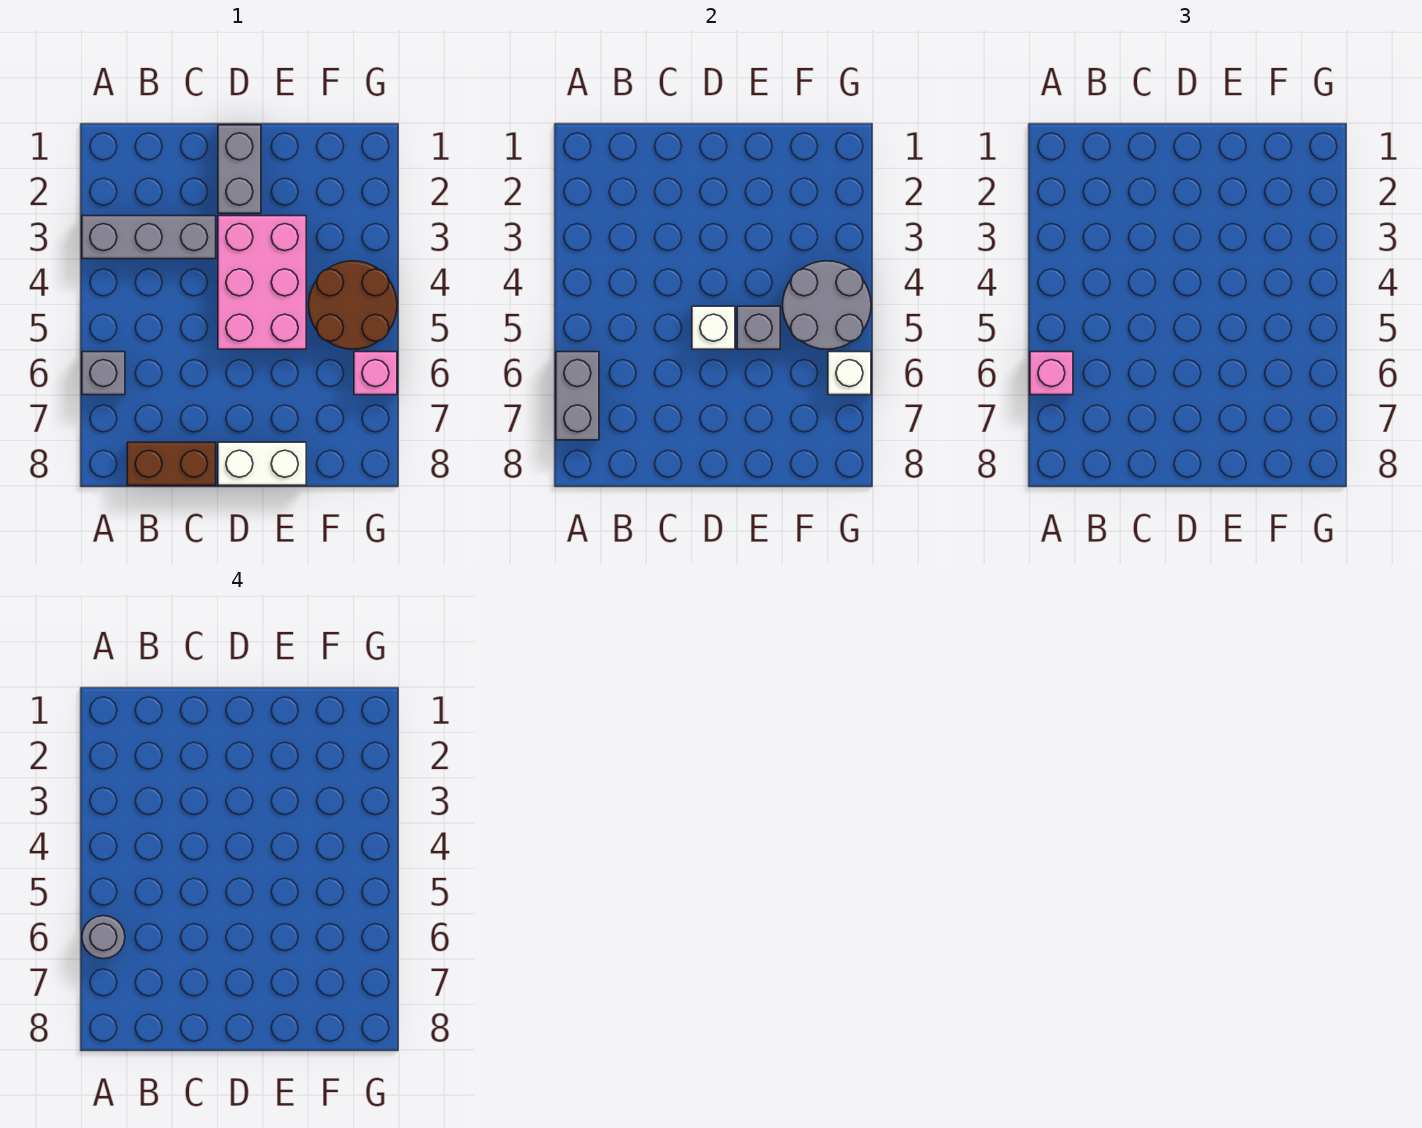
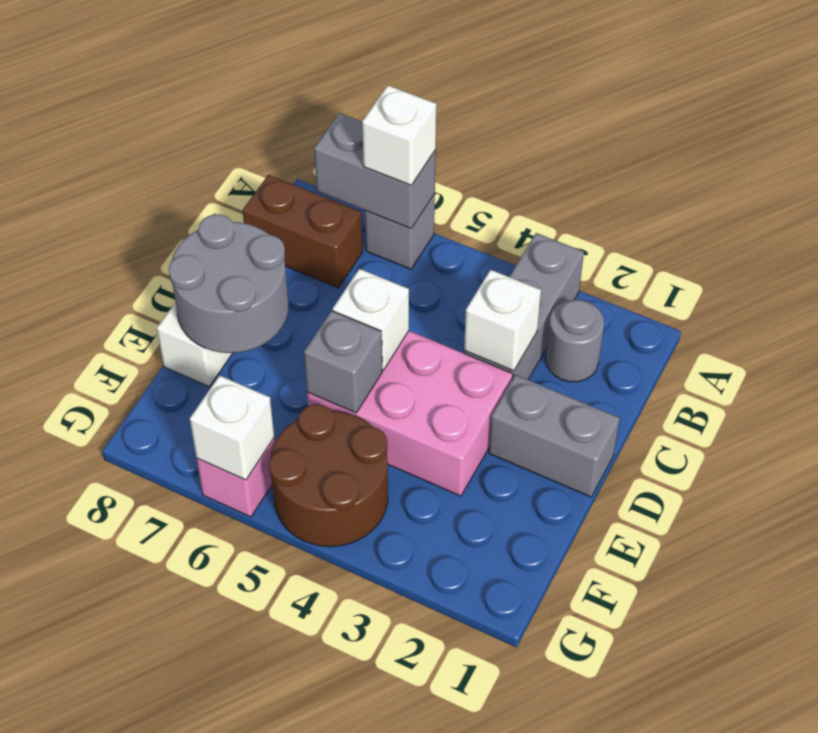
pink brick A6 level 3 -> white brick A6 level 3
grey round brick A6 level 4 -> grey round brick B2 level 1
brown brick B8:C8 level 1 -> brown brick B7:B8 level 1
none -> white brick C3 level 2
grey round brick F4:G5 level 2 -> grey round brick D7:E8 level 2

